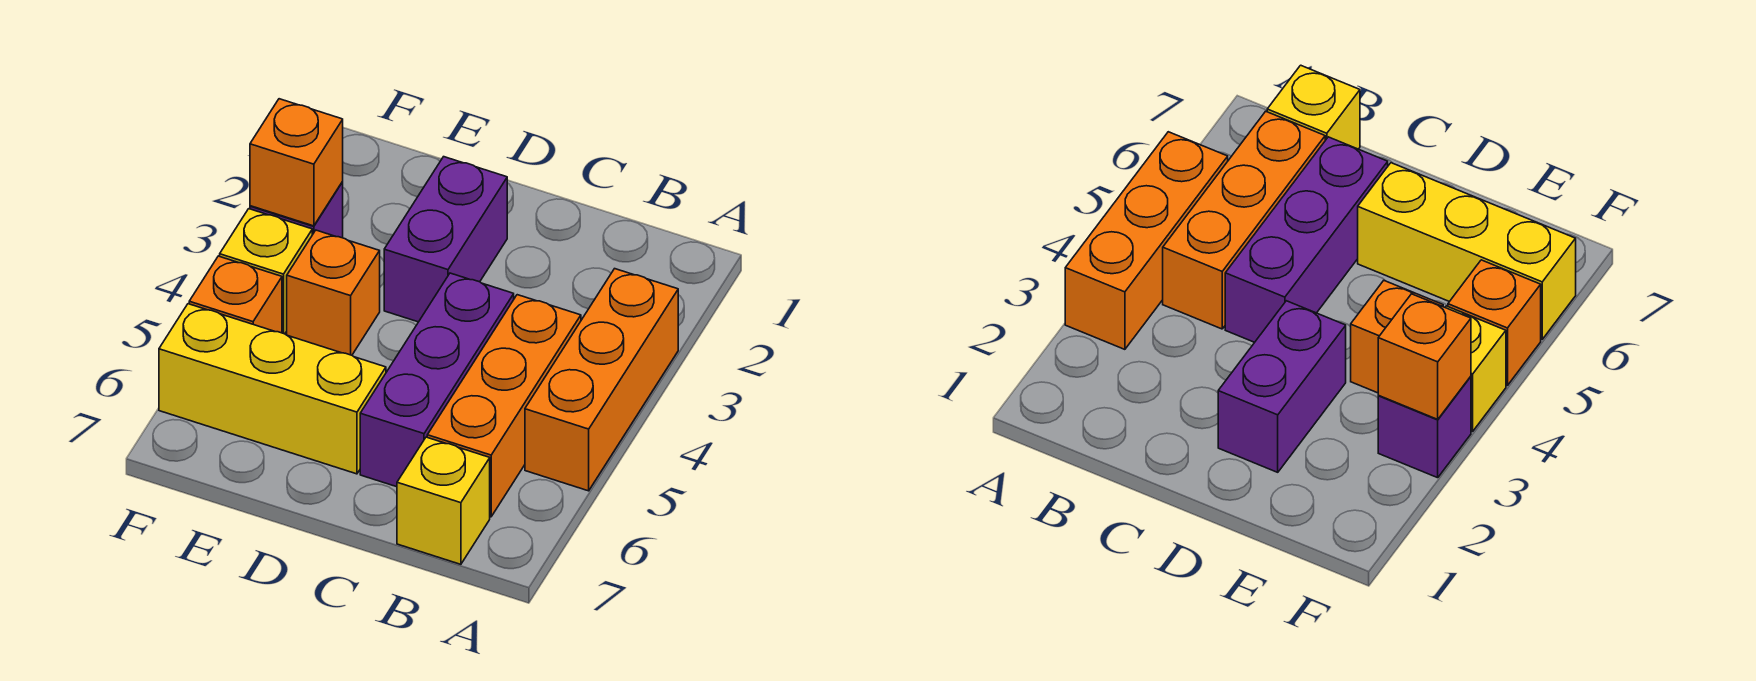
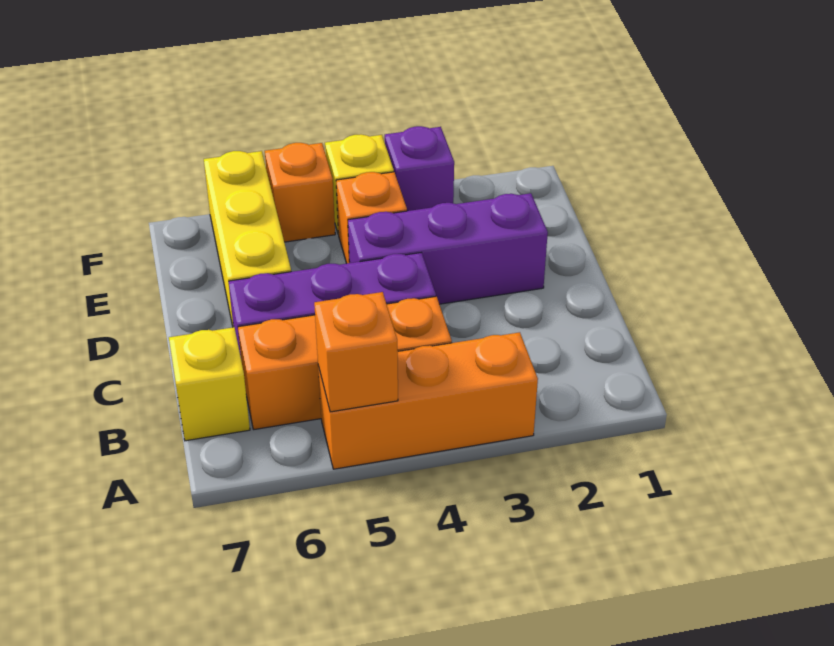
purple brick D2:D3 level 1 -> purple brick D2:D4 level 1
orange brick F3 level 2 -> orange brick A5 level 2

